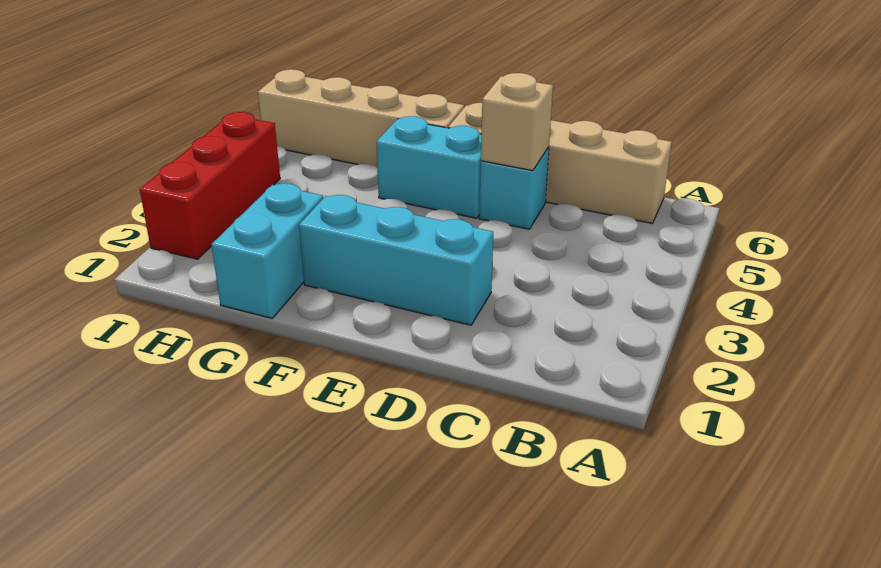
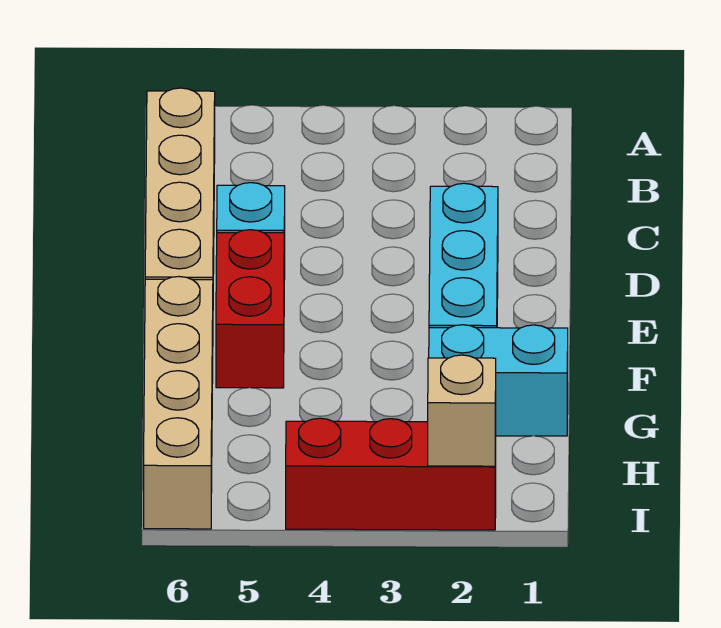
tan brick D5 level 2 -> tan brick I2 level 2
cyan brick E5:F5 level 1 -> red brick E5:F5 level 1

